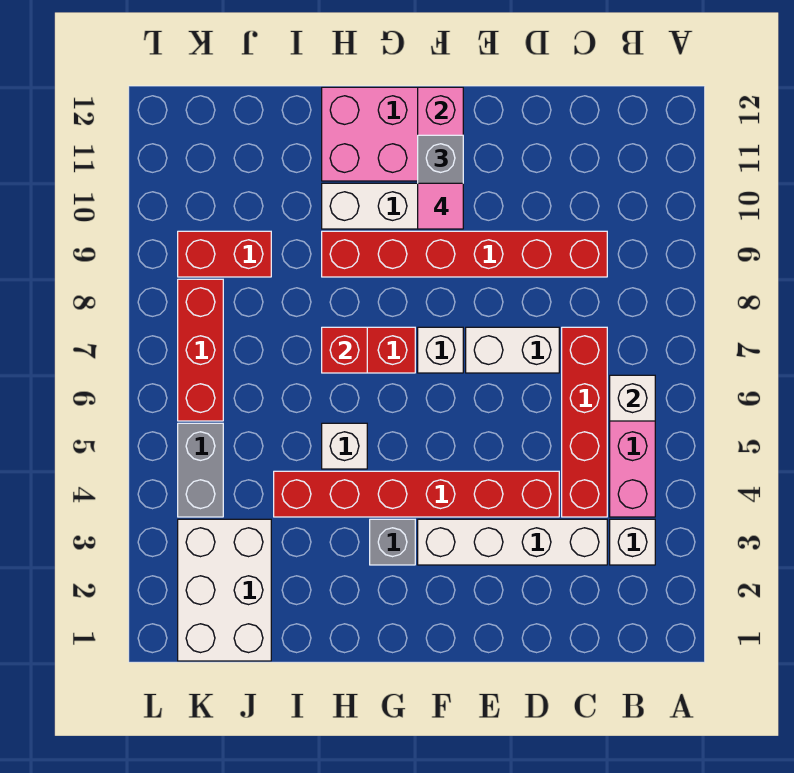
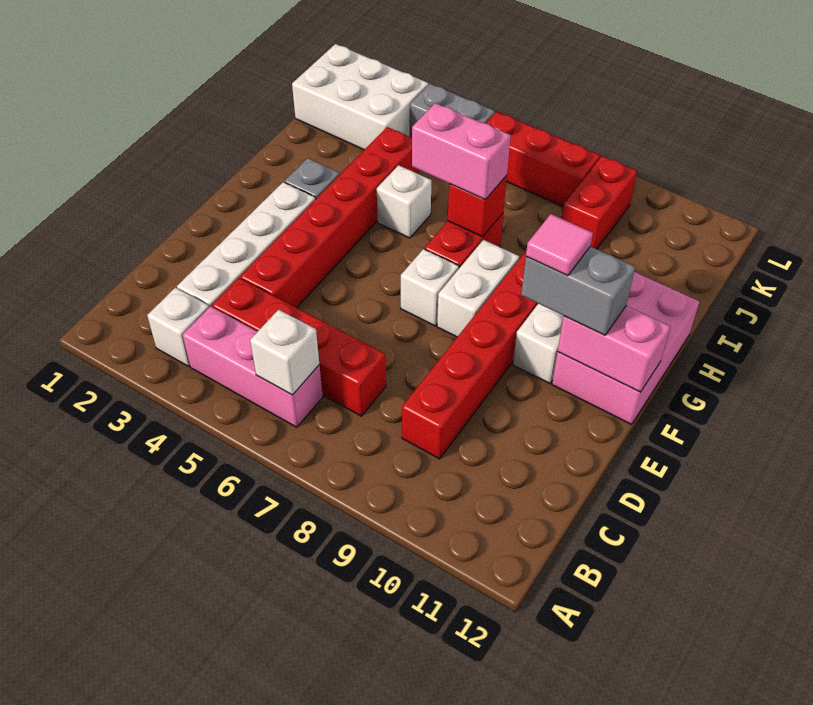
white brick D7:E7 level 1 -> white brick F8:G8 level 1
none -> pink brick H6:H7 level 3

